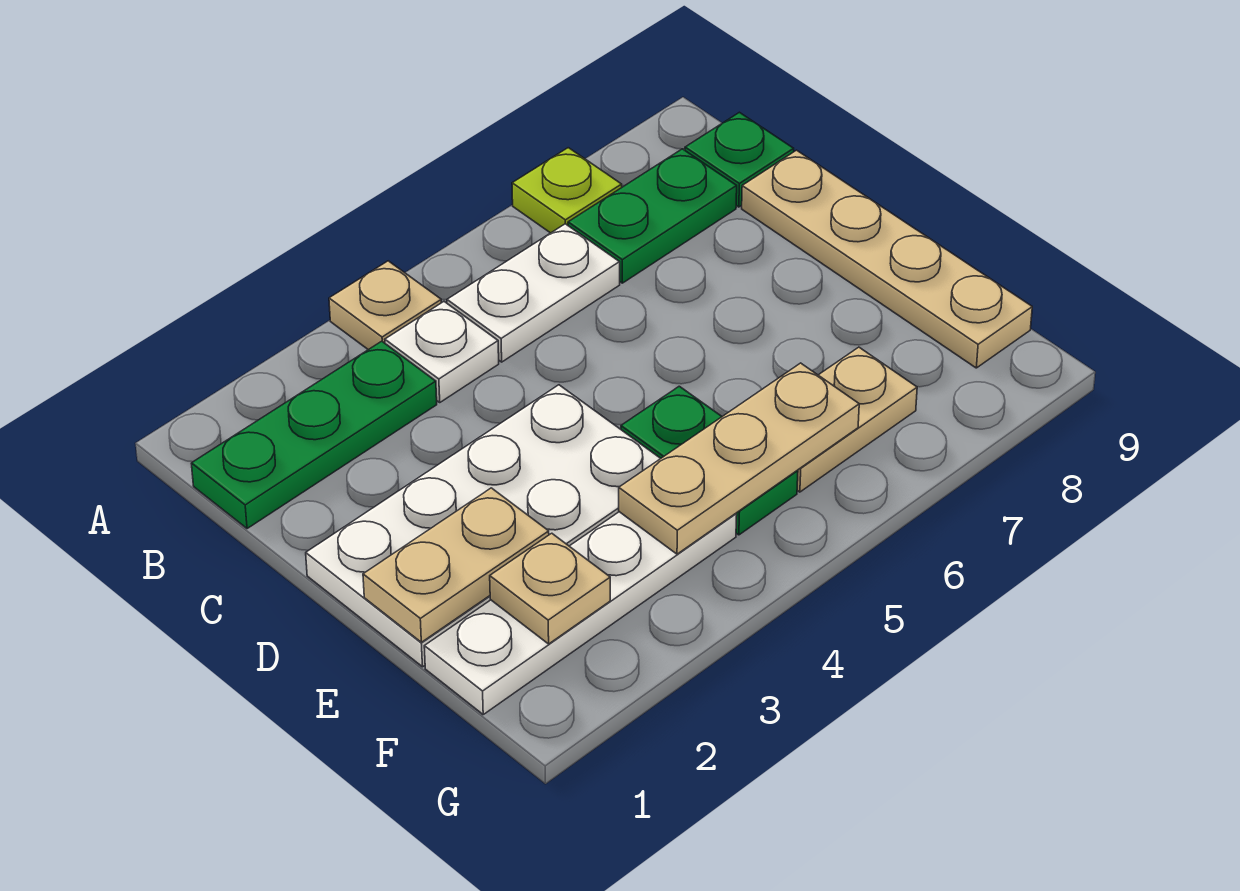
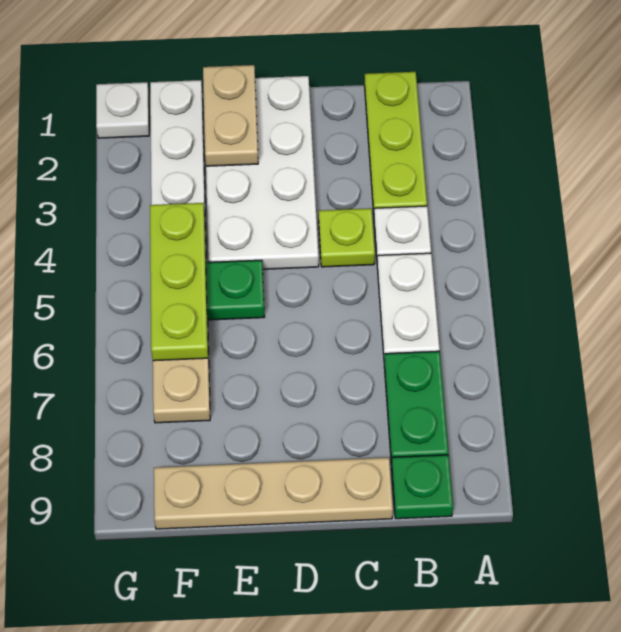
tan plate A4 level 1 -> none
lime plate A7 level 1 -> lime plate C4 level 1
green plate B1:B3 level 1 -> lime plate B1:B3 level 1
tan plate F2 level 2 -> none
tan plate F4:F6 level 2 -> lime plate F4:F6 level 2
none -> white plate G1 level 1

